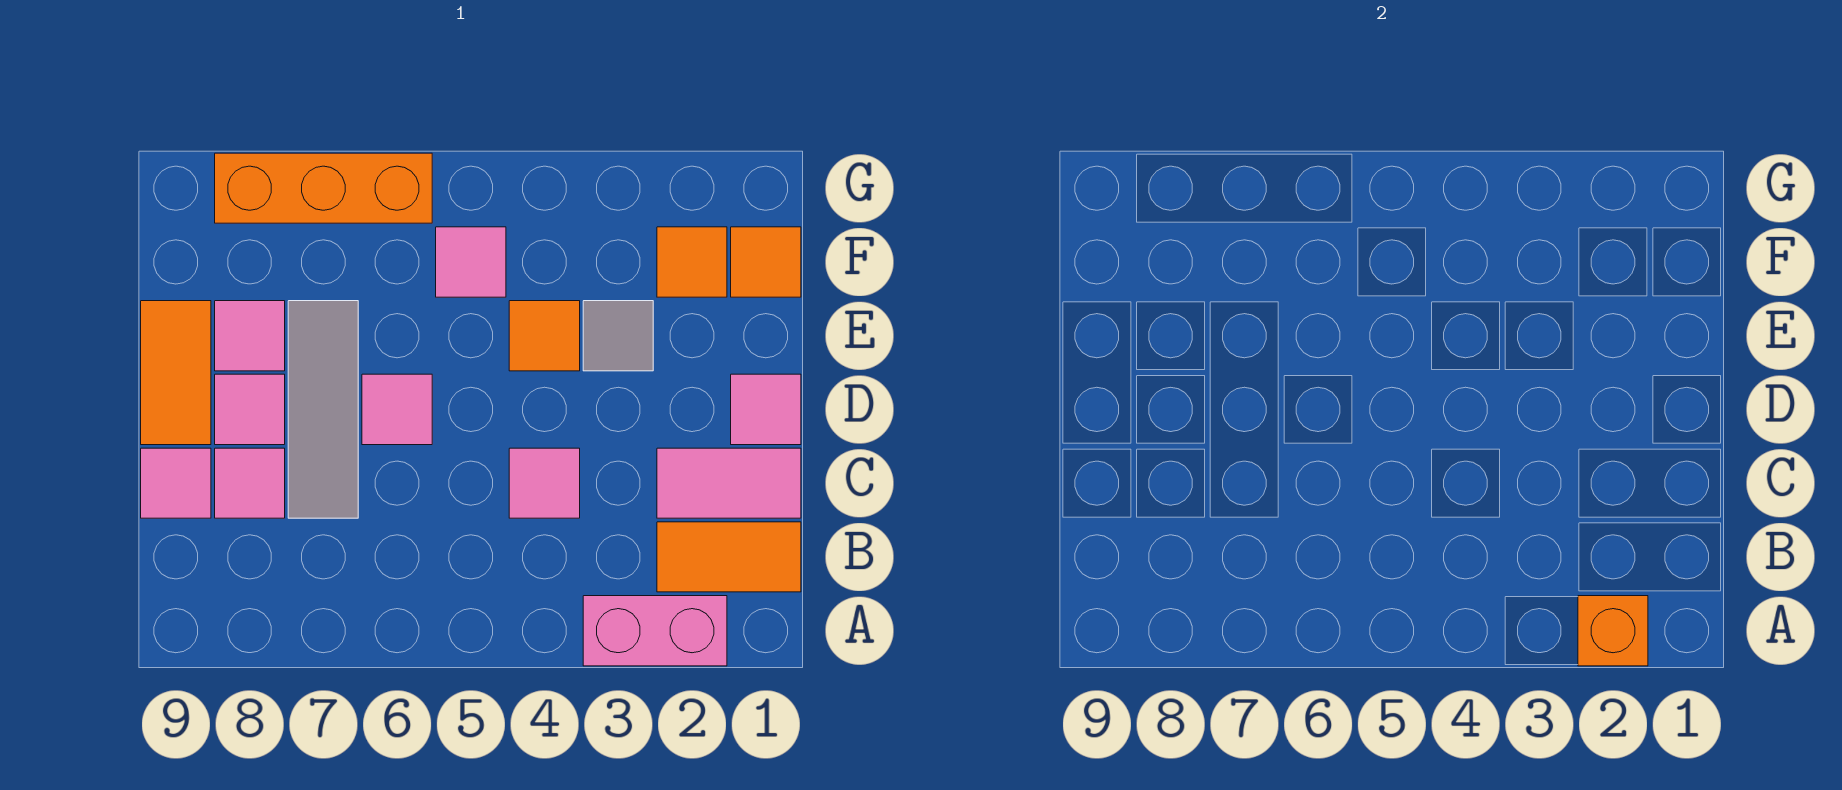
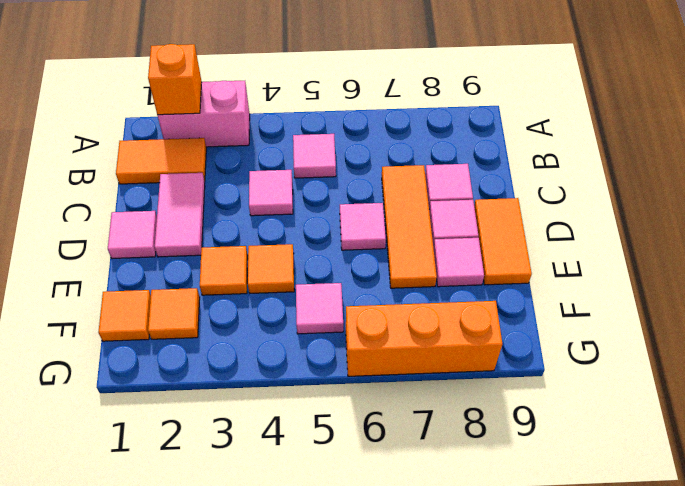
pink tile C1:C2 level 1 -> pink tile C2:D2 level 1
grey tile C7:E7 level 1 -> orange tile C7:E7 level 1
pink tile C9 level 1 -> pink tile B5 level 1
grey tile E3 level 1 -> orange tile E3 level 1

